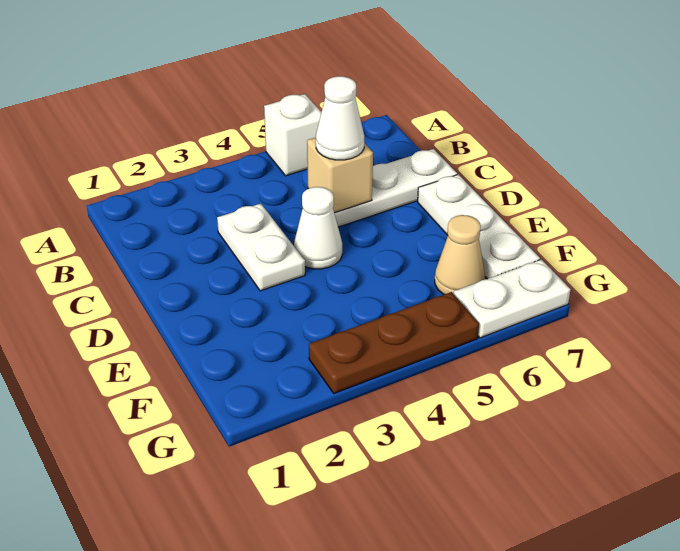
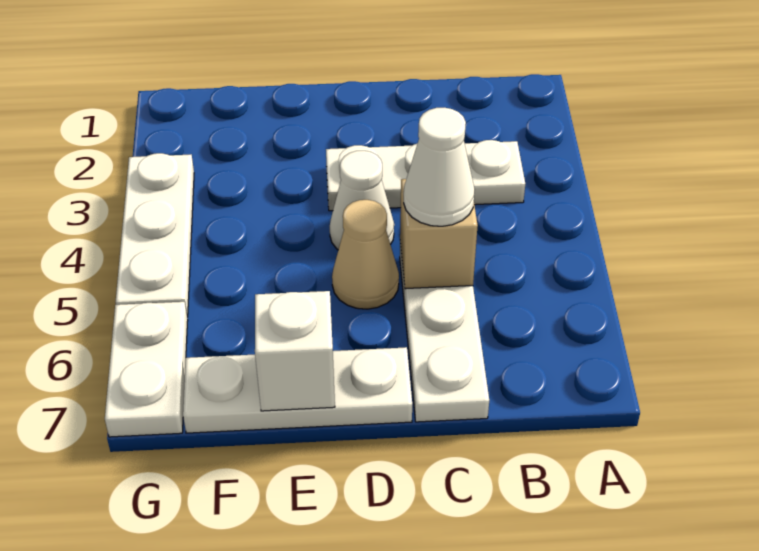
white brick A5 level 1 -> white brick E7 level 2
white plate C3:D3 level 1 -> white plate B3:D3 level 1
tan cone F6 level 1 -> tan cone D5 level 1
brown plate G3:G5 level 1 -> white plate G3:G5 level 1

